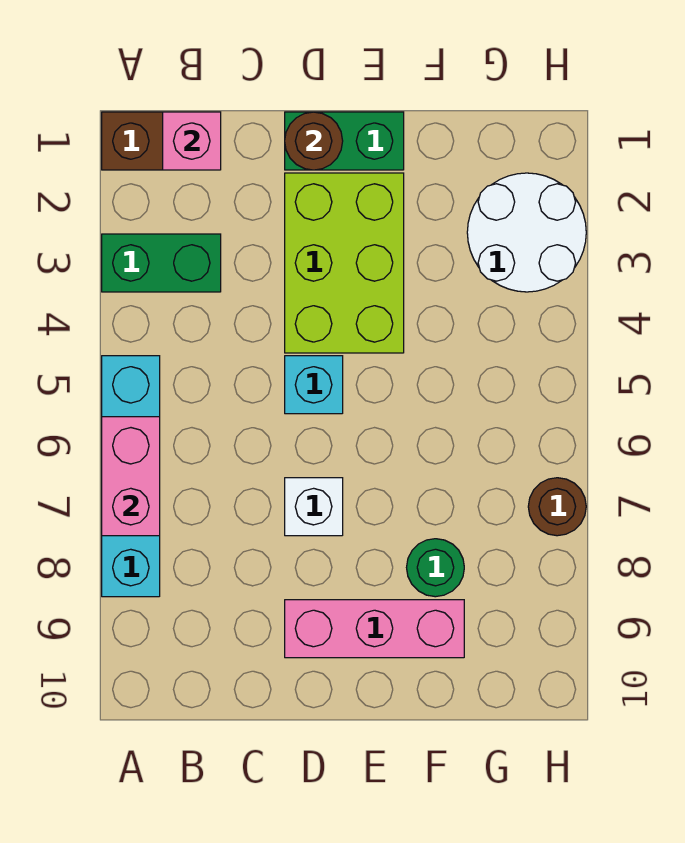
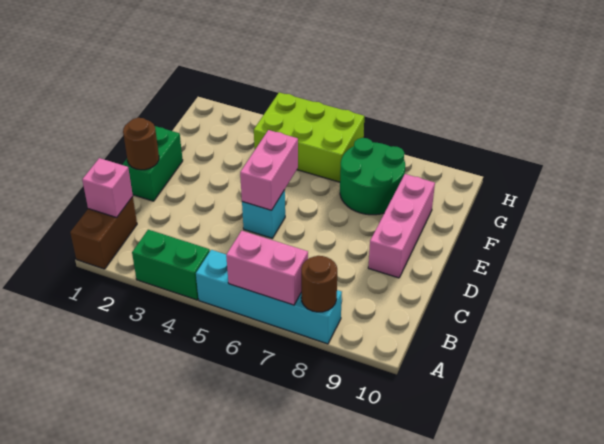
green brick A3:B3 level 1 -> green brick A3:A4 level 1
lime brick D2:E4 level 1 -> lime brick G4:H6 level 1
none -> pink brick D5:E5 level 2
white brick D7 level 1 -> none
green round brick F8 level 1 -> green round brick F7:G8 level 1
white round brick G2:H3 level 1 -> none
brown round brick H7 level 1 -> brown round brick A8 level 2

